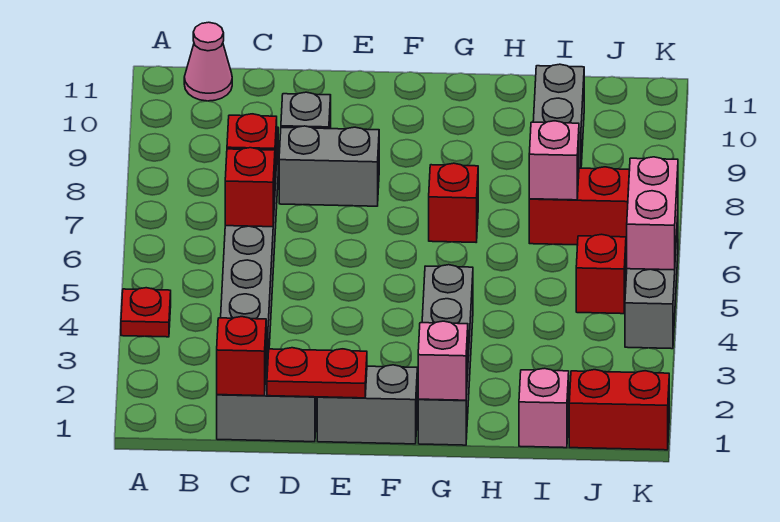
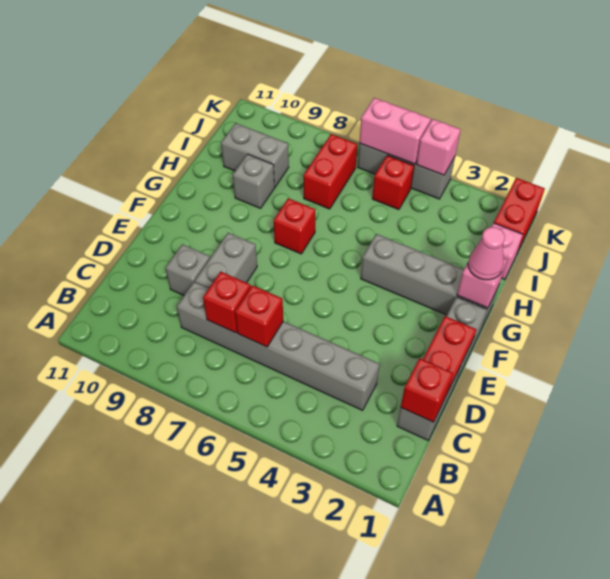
red plate A4 level 1 -> none
pink cone B11 level 1 -> pink cone G1 level 3
none -> grey brick H9 level 1
pink brick I7 level 2 -> pink brick K4 level 2

